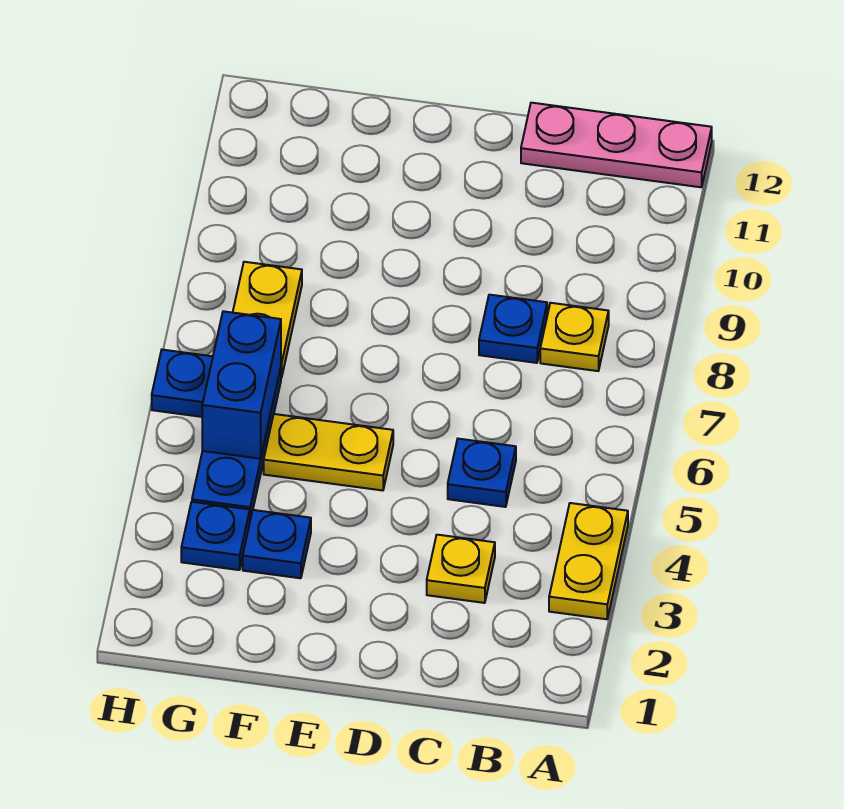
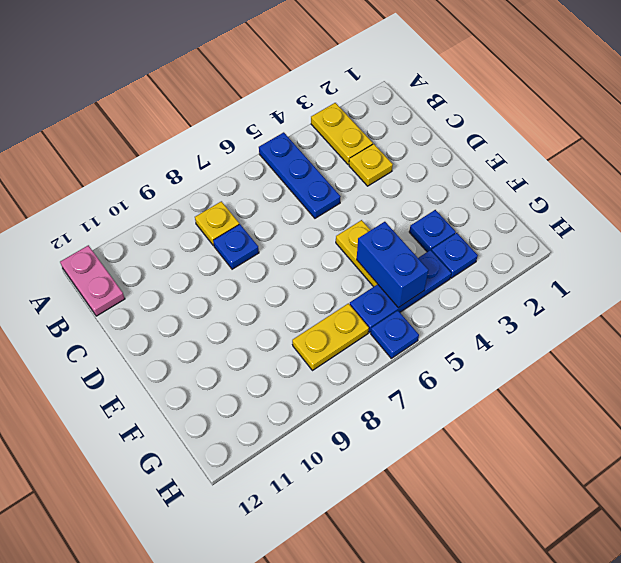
yellow plate A3:A4 level 1 -> yellow plate A3:B3 level 1
pink plate A12:C12 level 1 -> pink plate A12:B12 level 1
blue plate C5 level 1 -> blue plate A5:C5 level 1
blue brick G5:G6 level 2 -> blue brick F5:G5 level 2

